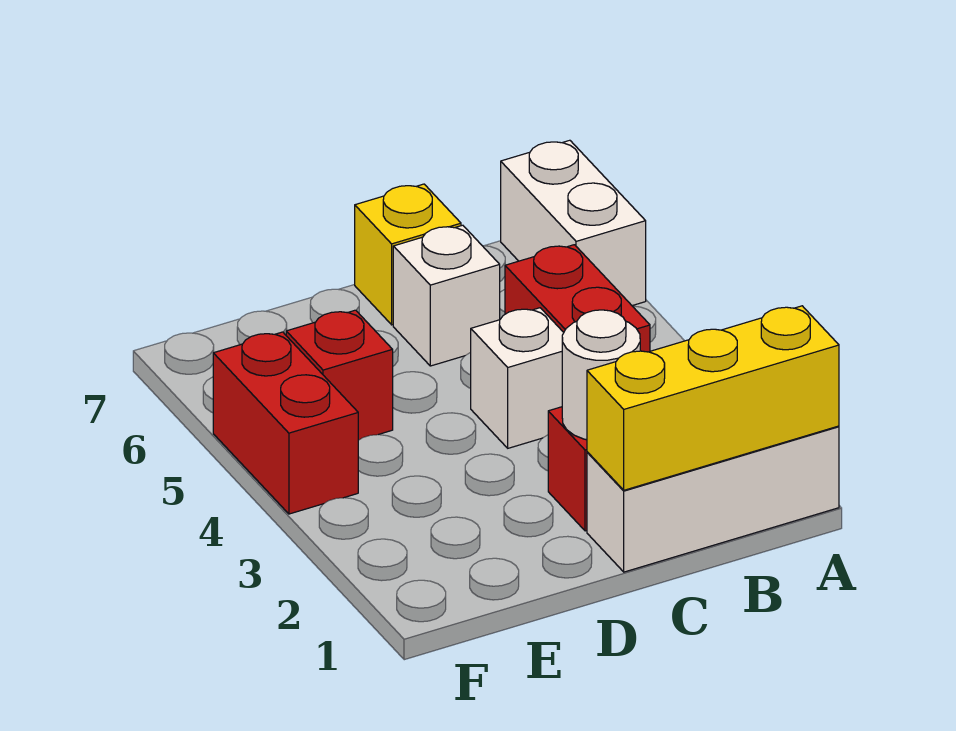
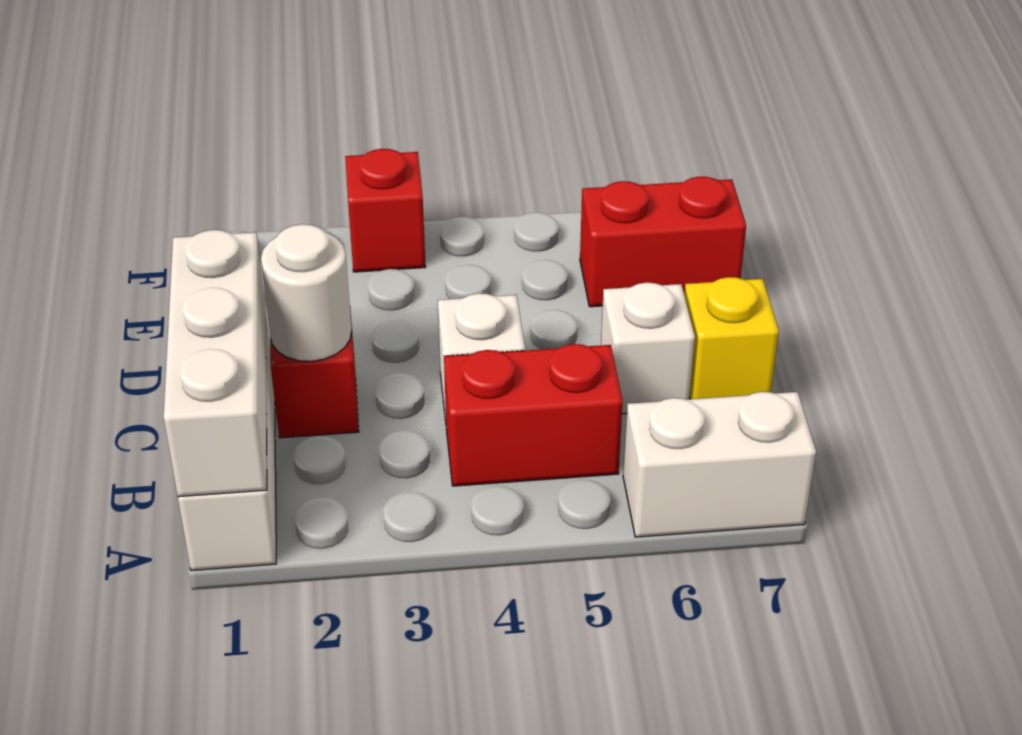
yellow brick A1:C1 level 2 -> white brick A1:C1 level 2
red brick E5 level 1 -> red brick F3 level 1
red brick F4:F5 level 1 -> red brick E6:E7 level 1

